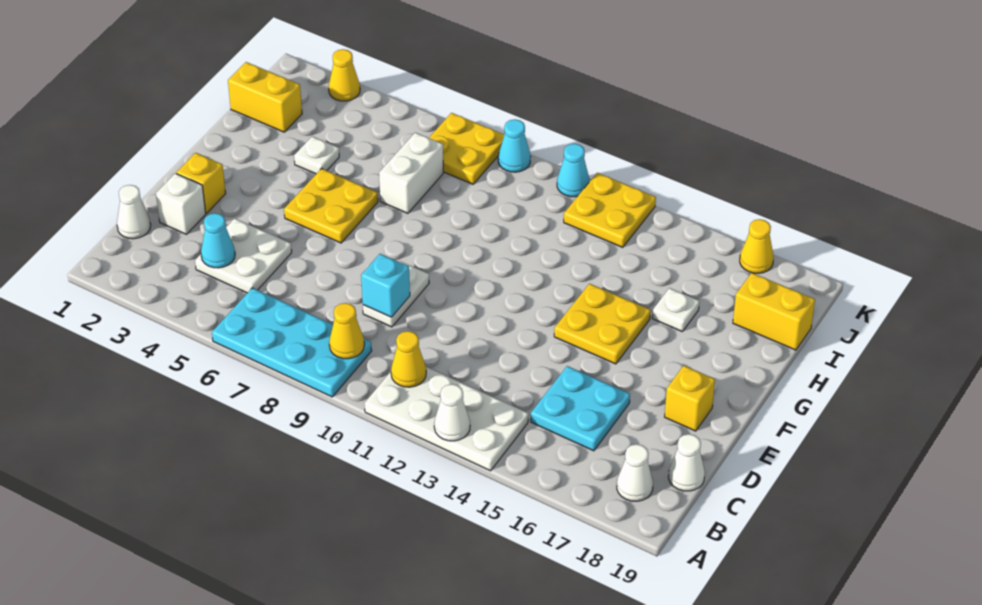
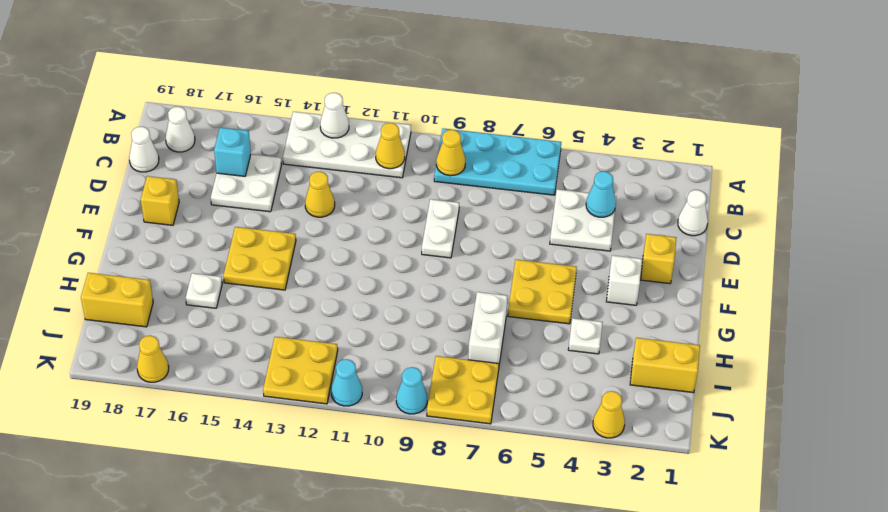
cyan plate C15:D16 level 1 -> white plate C15:D16 level 1
white brick D2 level 1 -> white brick F3 level 1
cyan brick D9 level 2 -> cyan brick C16 level 2
none -> yellow cone D13 level 1

